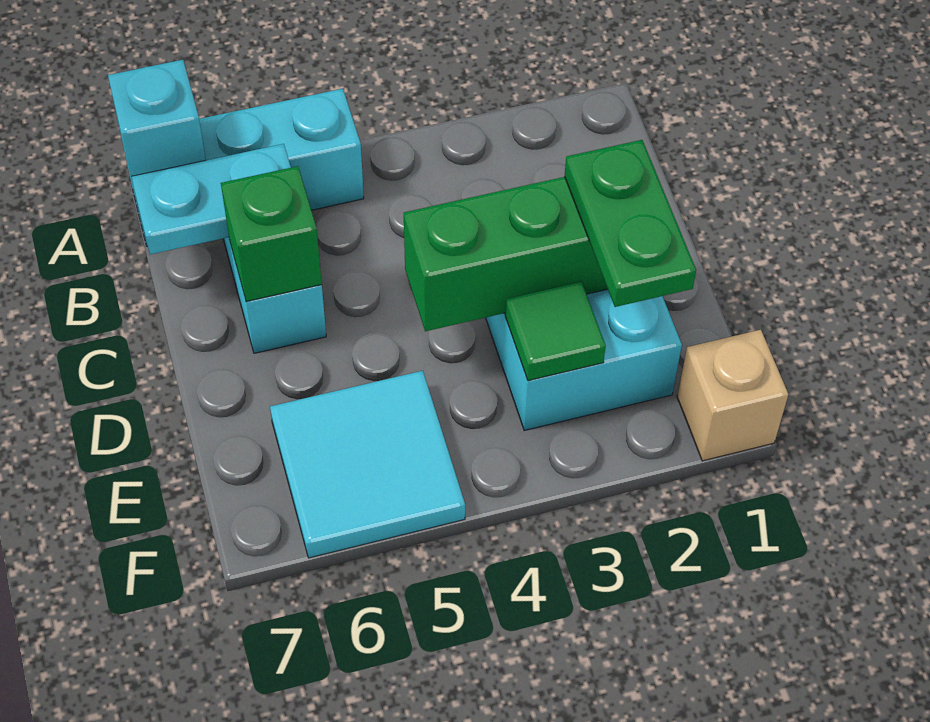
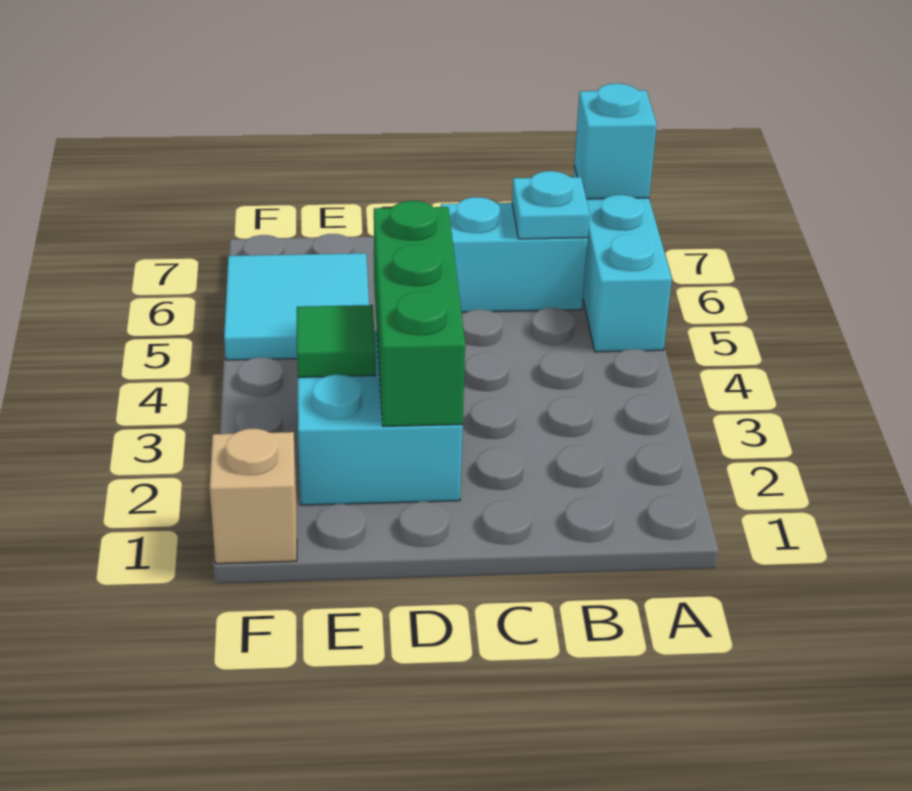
cyan plate B6:B7 level 2 -> cyan plate B6 level 2
green brick C6 level 2 -> none
green plate D2:E2 level 3 -> none

